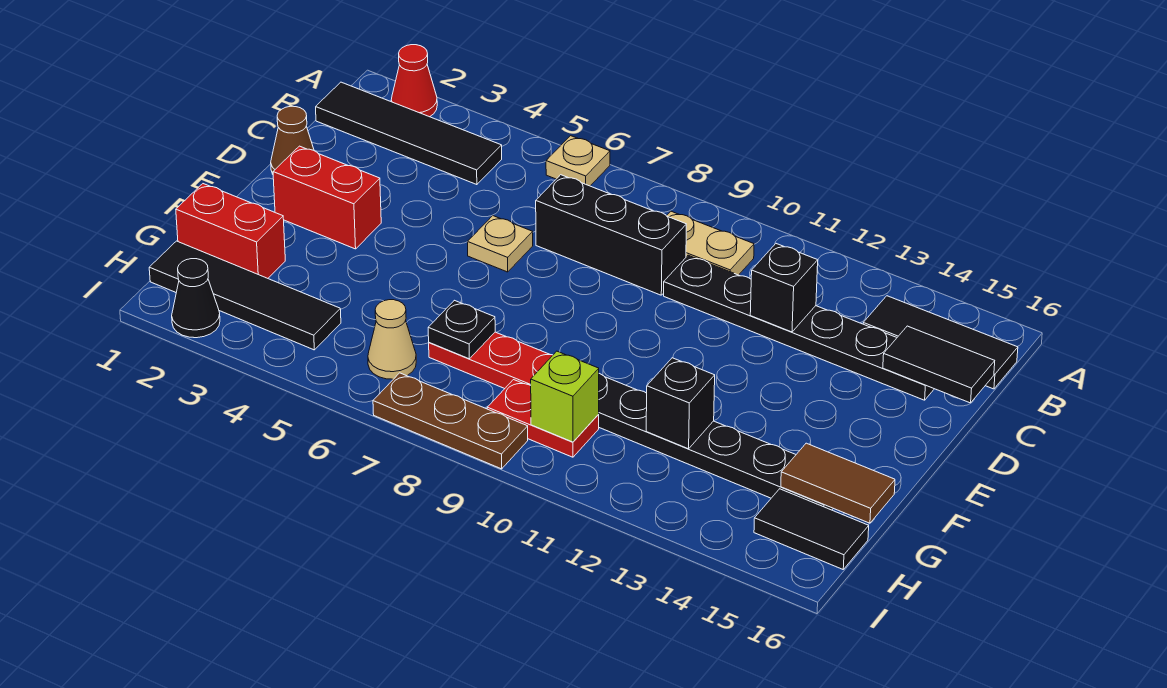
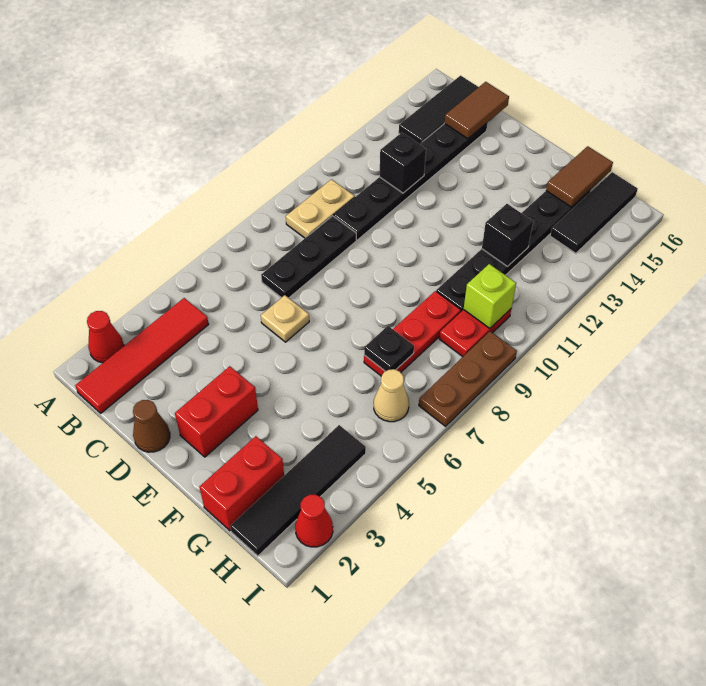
tan plate A6 level 1 -> none
black tile B1:B4 level 1 -> red tile B1:B4 level 1
black brick C7:C9 level 1 -> black plate C7:C9 level 1
black tile C15:C16 level 2 -> brown tile C15:C16 level 2
black tile H15:H16 level 1 -> black tile H14:H16 level 1
black cone I2 level 1 -> red cone I2 level 1

